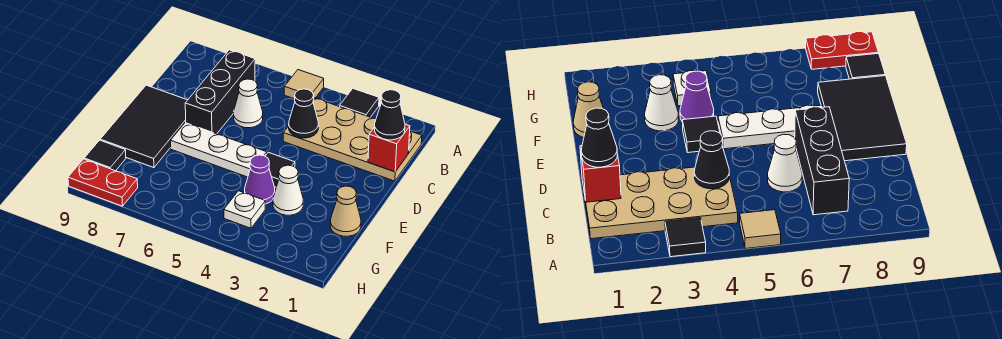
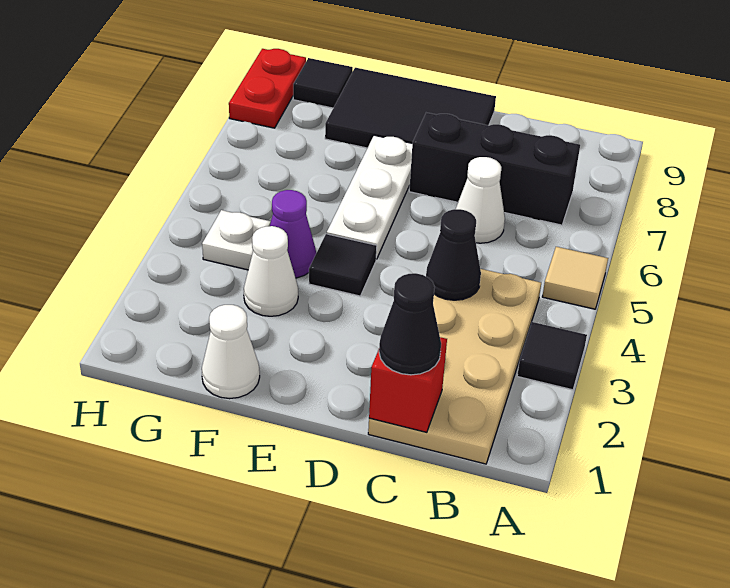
tan cone F1 level 1 -> white cone F1 level 1

